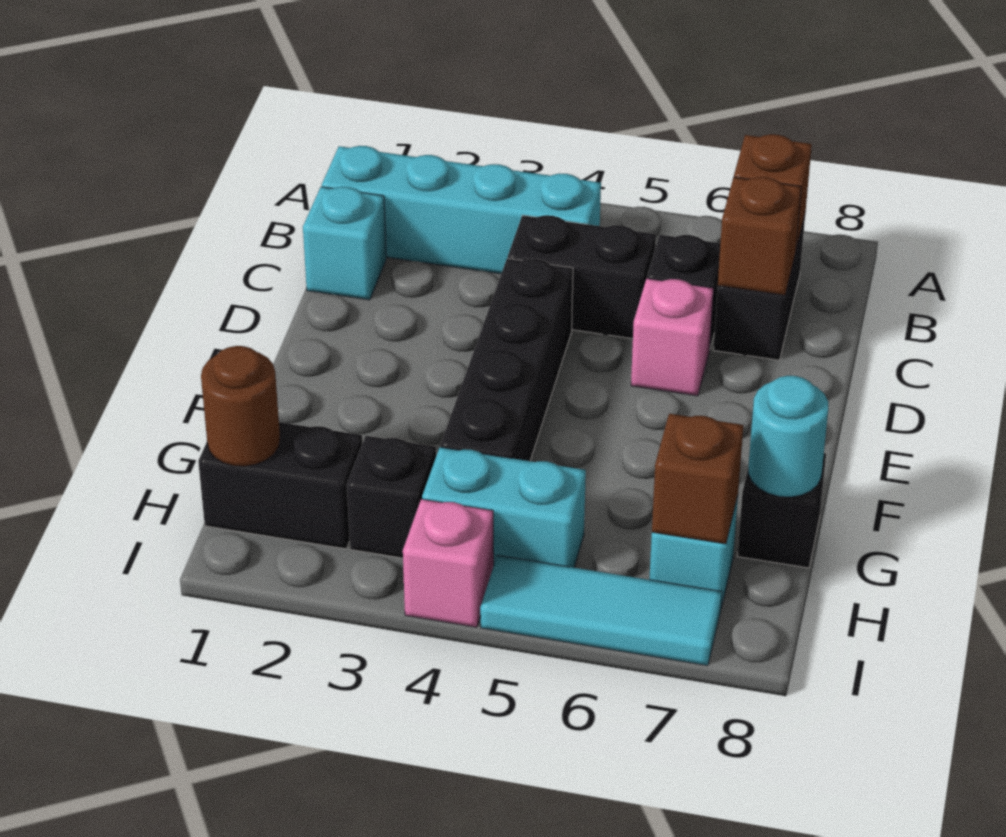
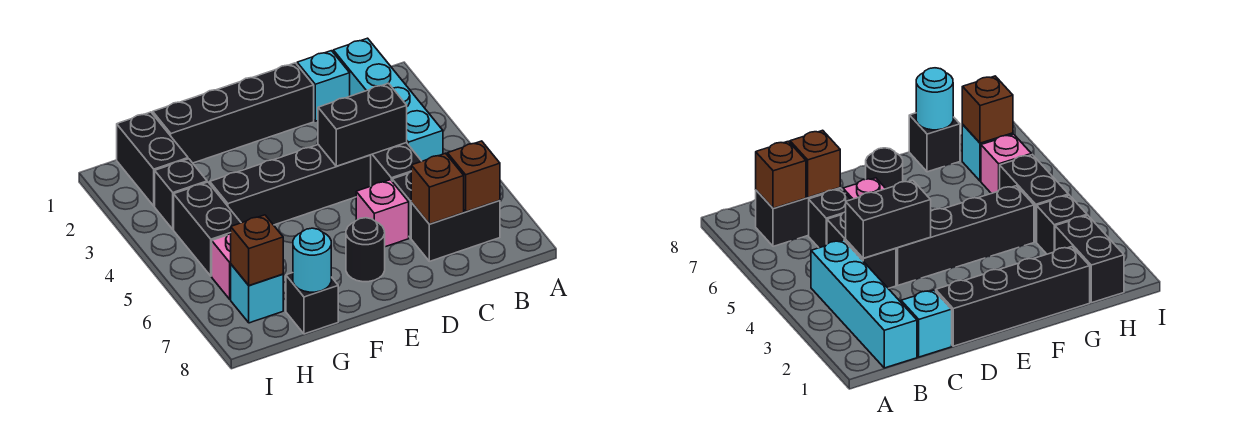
none -> black brick C4:D4 level 2
none -> black brick D1:G1 level 1
none -> black round brick E7 level 1
brown round brick H1 level 2 -> none
cyan brick H4:H5 level 1 -> black brick H4:H5 level 1
pink brick I4 level 1 -> pink brick H6 level 1
cyan tile I5:I7 level 1 -> none

